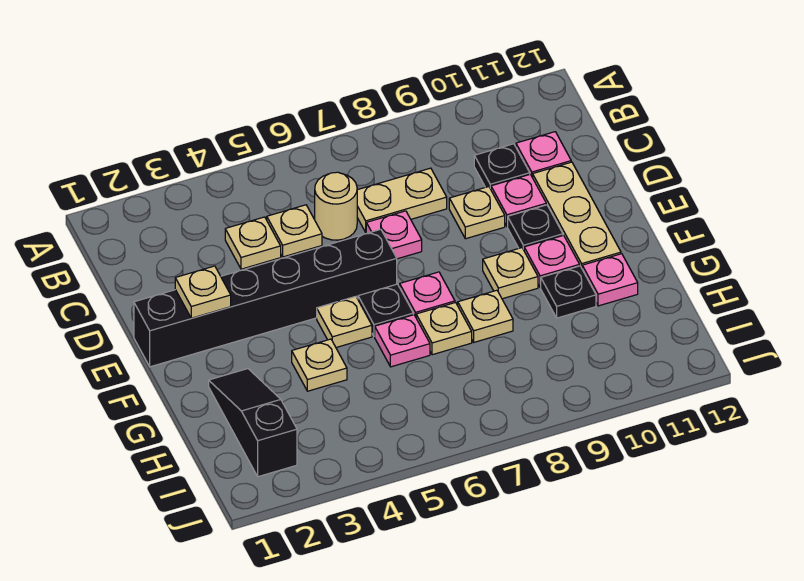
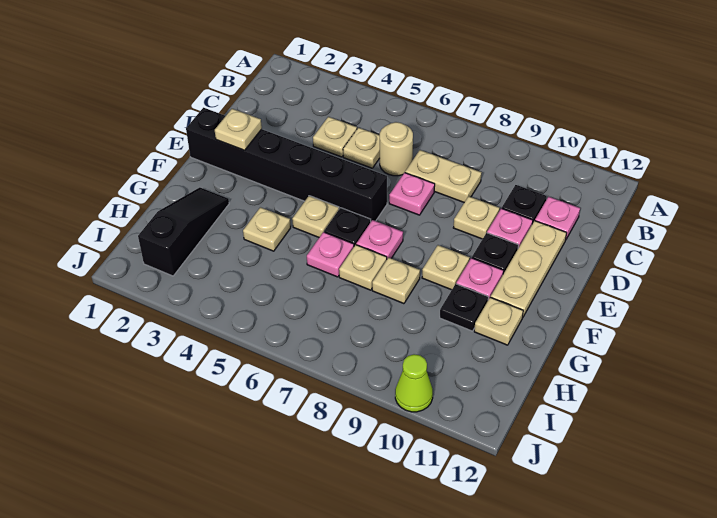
pink plate G11 level 1 -> tan plate G11 level 1
none -> lime cone J10 level 1

